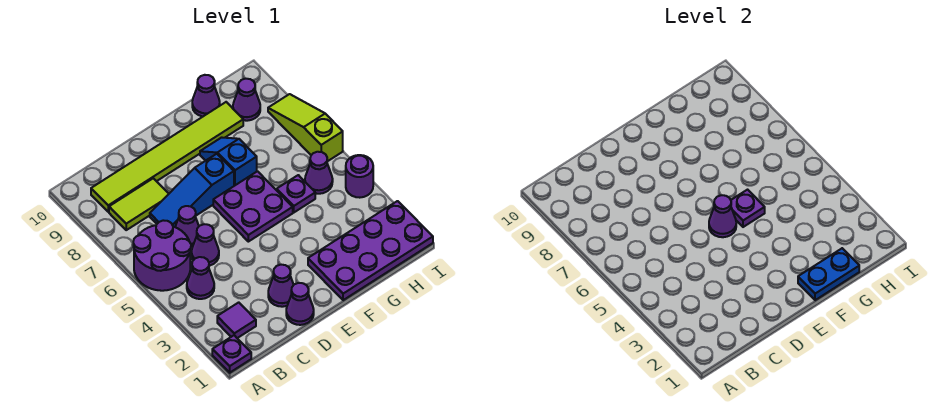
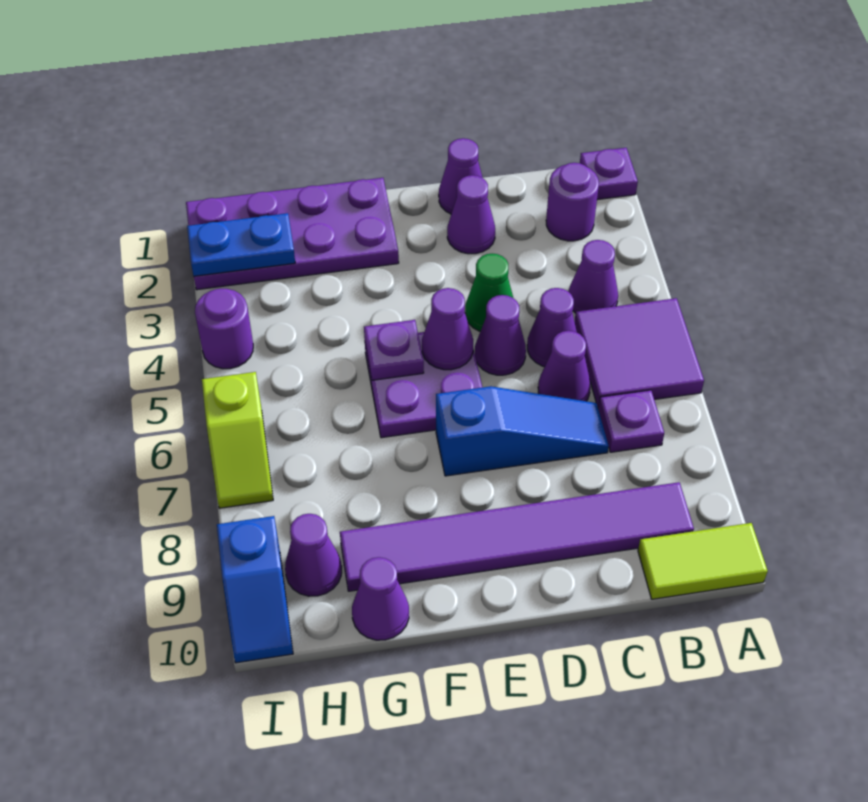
purple round brick A5:B6 level 1 -> purple tile A5:B6 level 1
purple tile B2 level 1 -> purple round brick B2 level 1
lime tile B8:C8 level 1 -> lime tile A10:B10 level 1
lime tile B9:G9 level 1 -> purple tile B9:G9 level 1
none -> green cone D4 level 1
blue plate F1:G1 level 2 -> blue plate H2:I2 level 2
blue slope F7:F8 level 1 top 7 -> blue slope I9:I10 level 1 top 9
purple plate G5 level 1 -> purple plate B7 level 1
purple cone H5 level 1 -> purple cone D5 level 1
lime slope I6:I8 level 1 top 6 -> lime slope I6:I7 level 1 top 6

